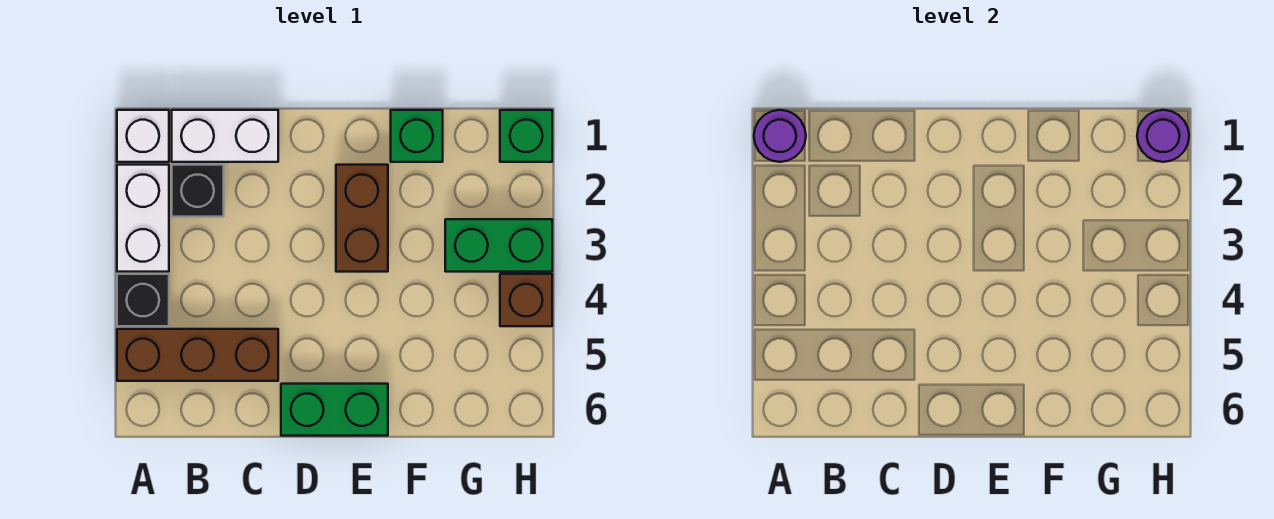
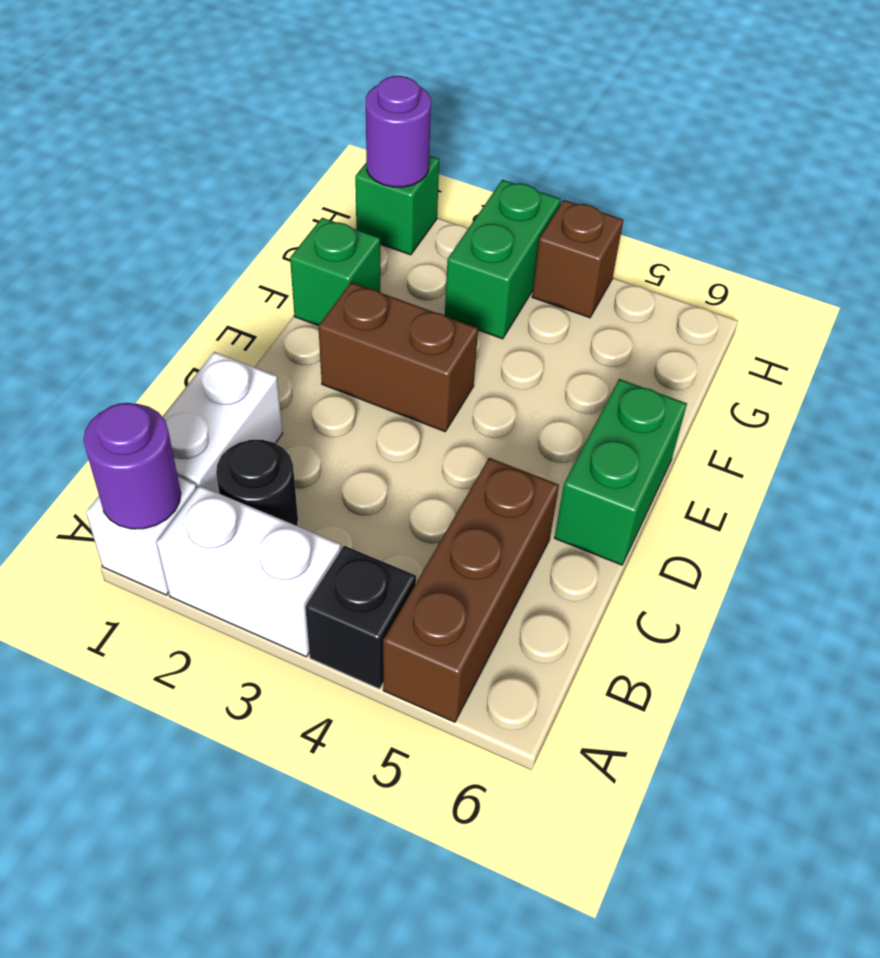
black brick B2 level 1 -> black round brick B2 level 1

